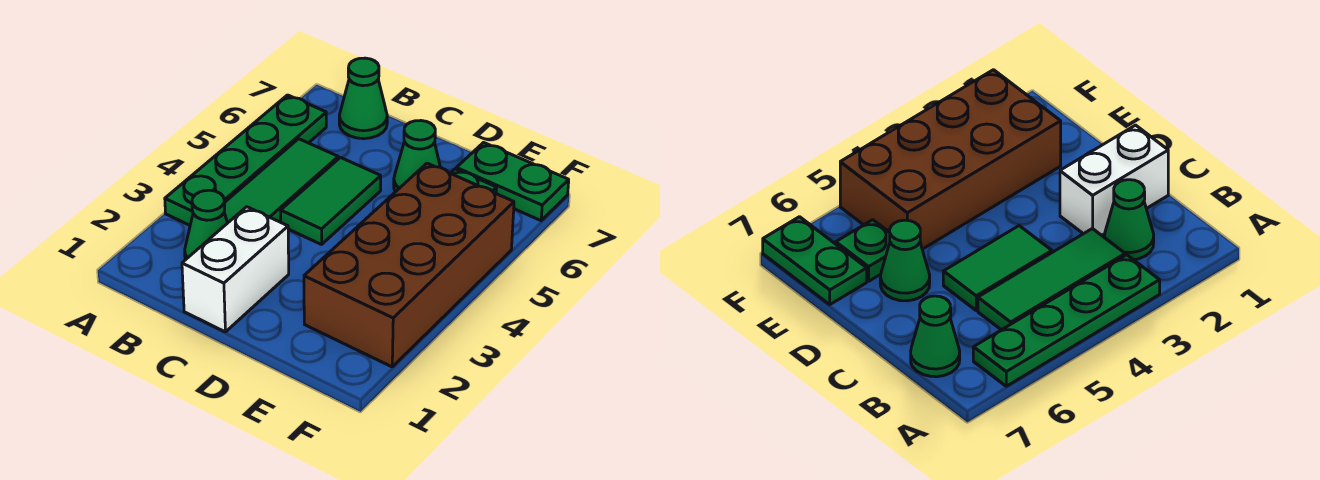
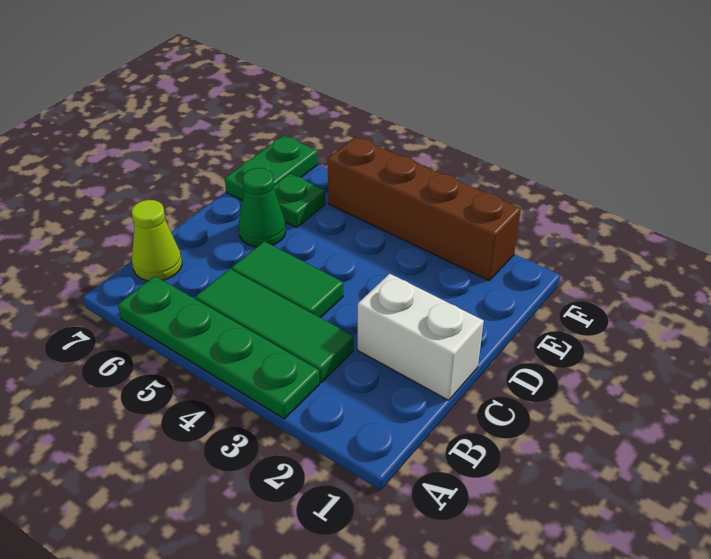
green cone B2 level 1 -> none
green cone B7 level 1 -> lime cone B7 level 1
brown brick E2:F5 level 1 -> brown brick F2:F5 level 1

